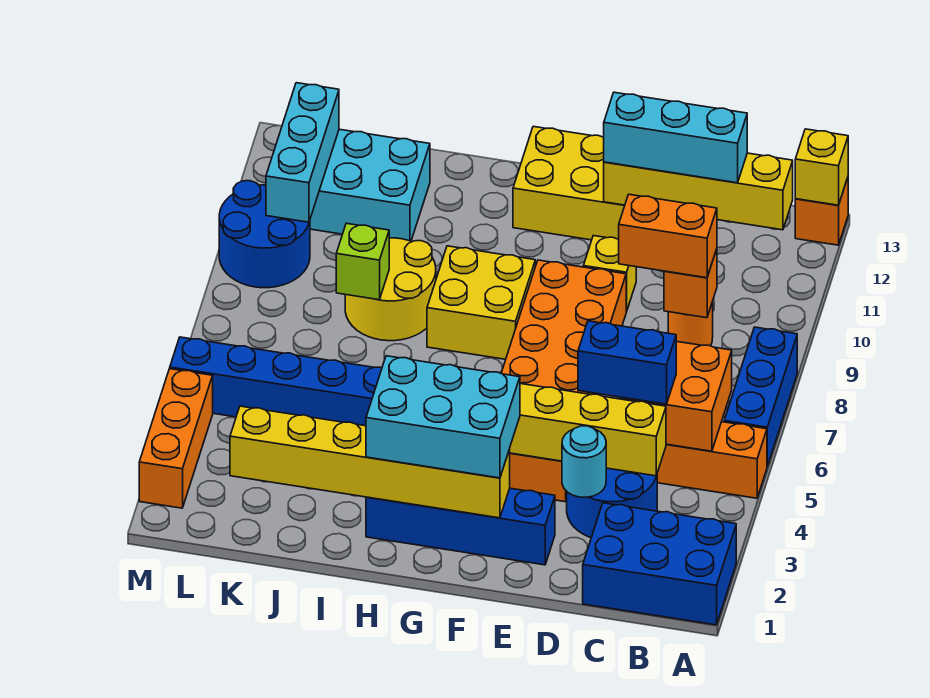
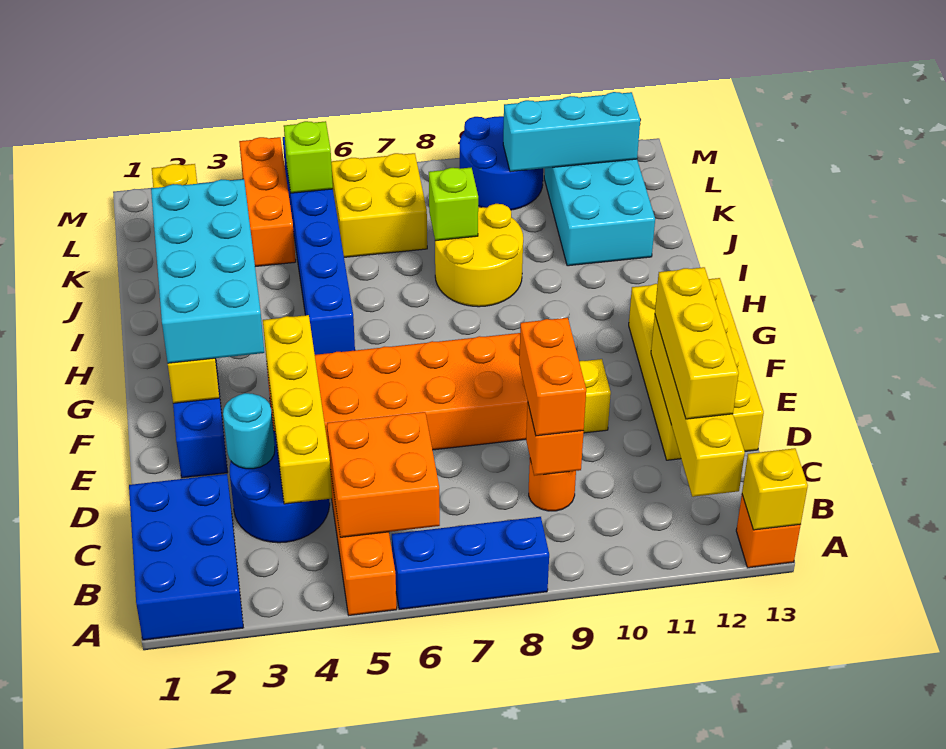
blue brick C5:D5 level 3 -> none
cyan brick C12:E12 level 3 -> yellow brick C12:E12 level 3
cyan brick F2:H3 level 3 -> cyan brick F2:I3 level 3
yellow brick G8:H9 level 1 -> yellow brick K6:L7 level 1
none -> lime brick L5 level 2
orange brick M2:M4 level 1 -> orange brick K4:M4 level 1

